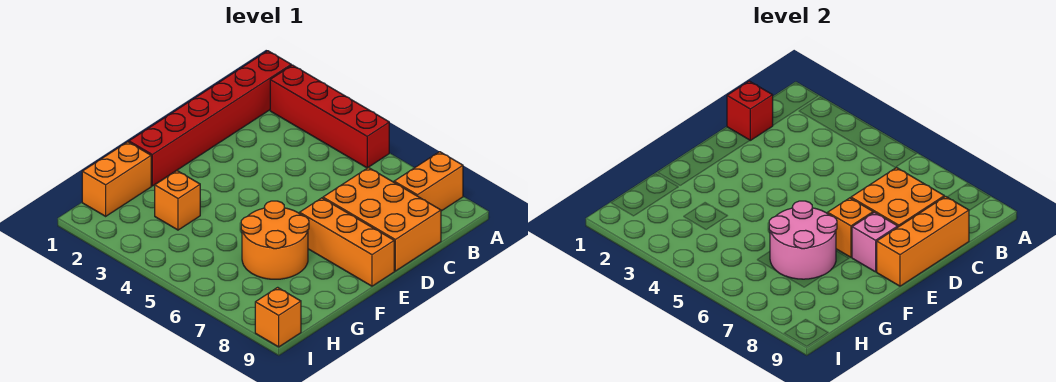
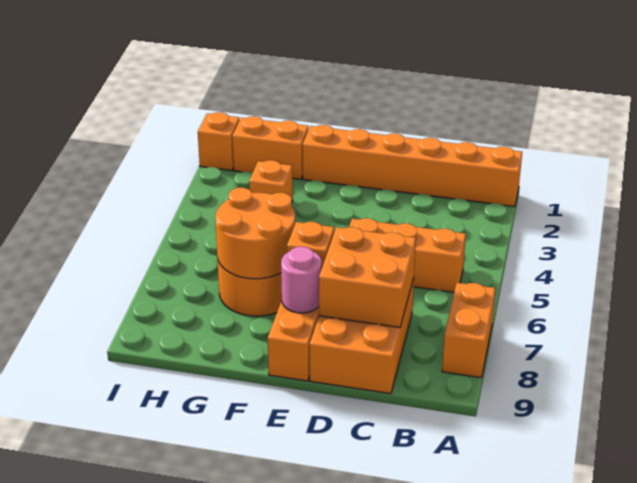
red brick A1:F1 level 1 -> orange brick A1:F1 level 1
red brick A2:A5 level 1 -> none
orange brick A8:B8 level 1 -> orange brick A7:A8 level 1
red brick C1 level 2 -> none
orange brick C9:E9 level 2 -> orange brick B5:D5 level 1
pink brick E8 level 2 -> pink round brick E8 level 2
pink round brick F6:G7 level 2 -> orange round brick F6:G7 level 2
orange brick I9 level 1 -> orange brick I1 level 1

